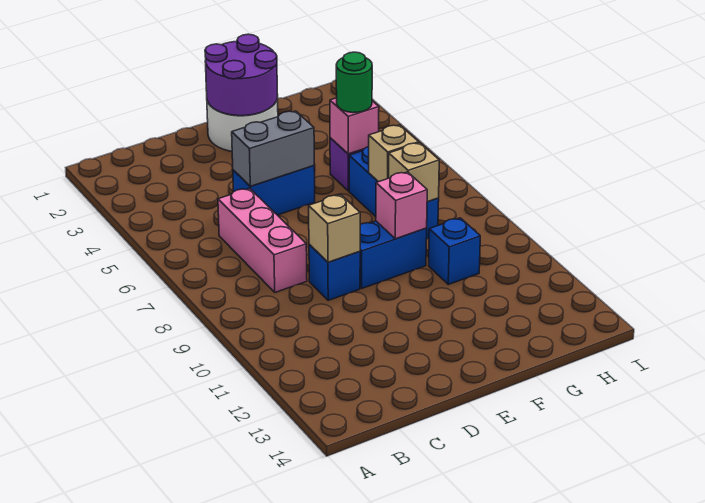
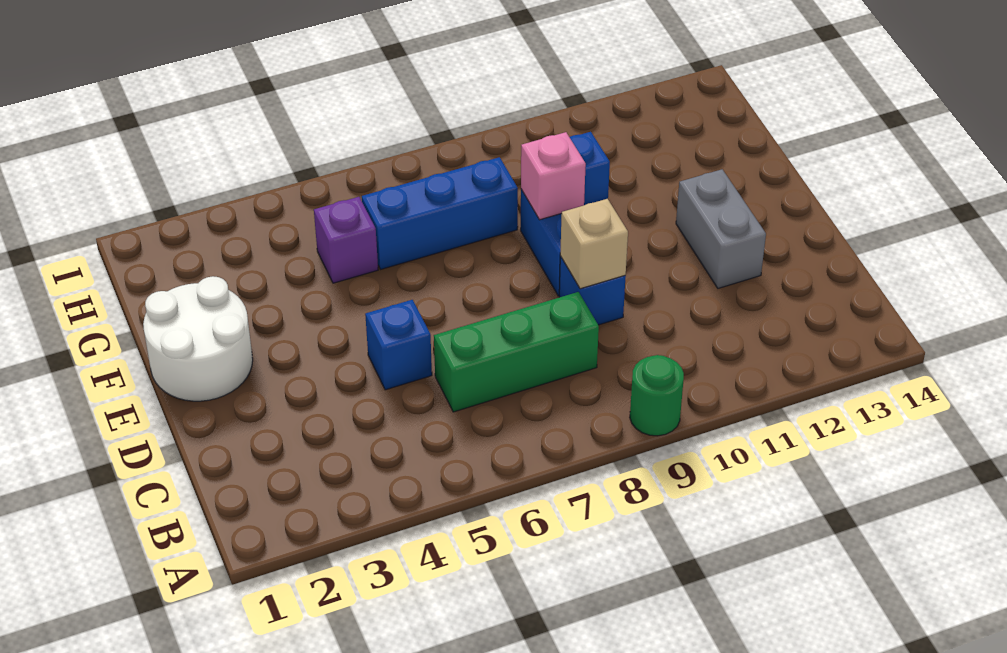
pink brick C6:C8 level 1 -> green brick C6:C8 level 1
blue brick D5:E5 level 1 -> blue brick D5 level 1
grey brick D5:E5 level 2 -> grey brick D12:E12 level 1
purple round brick E1:F2 level 2 -> none
pink brick G5 level 2 -> none
green round brick G5 level 3 -> green round brick A9 level 1
tan brick G7 level 2 -> none
tan brick G8 level 2 -> none

